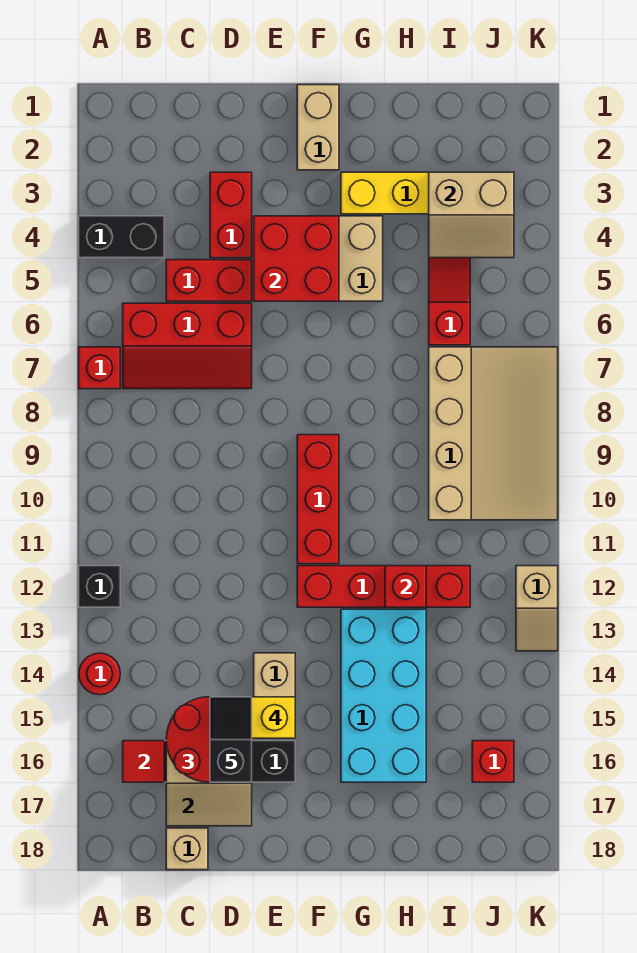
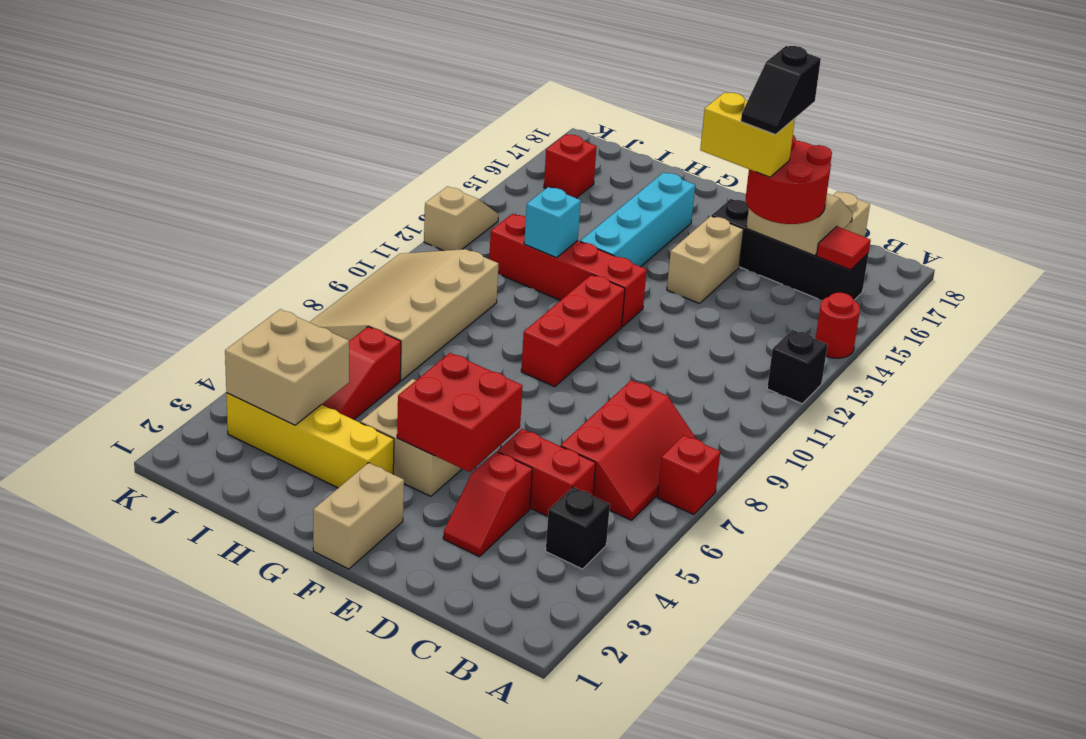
black brick A4:B4 level 1 -> black brick B4 level 1
red slope B6:D7 level 1 top 6 -> red slope B6:C8 level 1 top C
red brick D3:D4 level 1 -> red slope D3:D4 level 1 top 4
cyan brick G13:H16 level 1 -> cyan brick G13:G16 level 1
red brick H12 level 2 -> cyan brick H12 level 2
tan slope I3:J4 level 2 top 3 -> tan brick I3:J4 level 2

